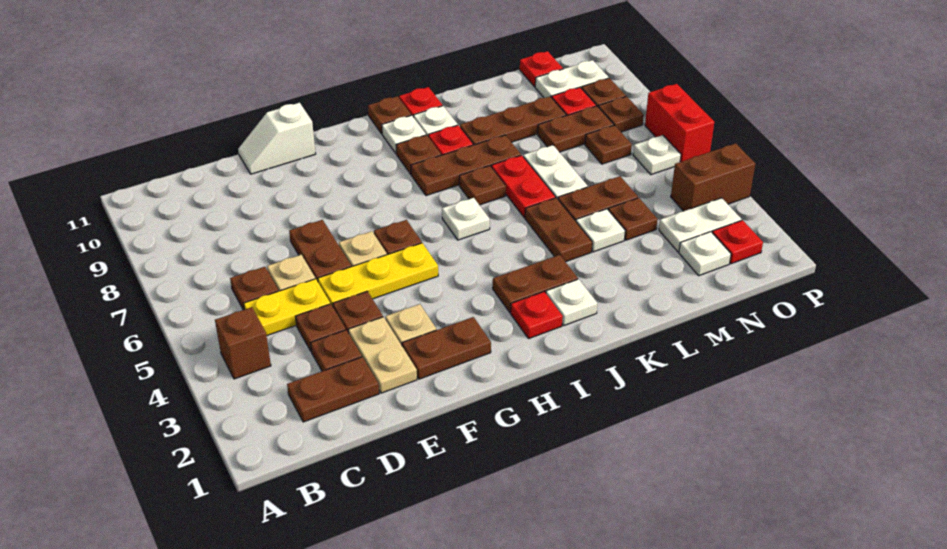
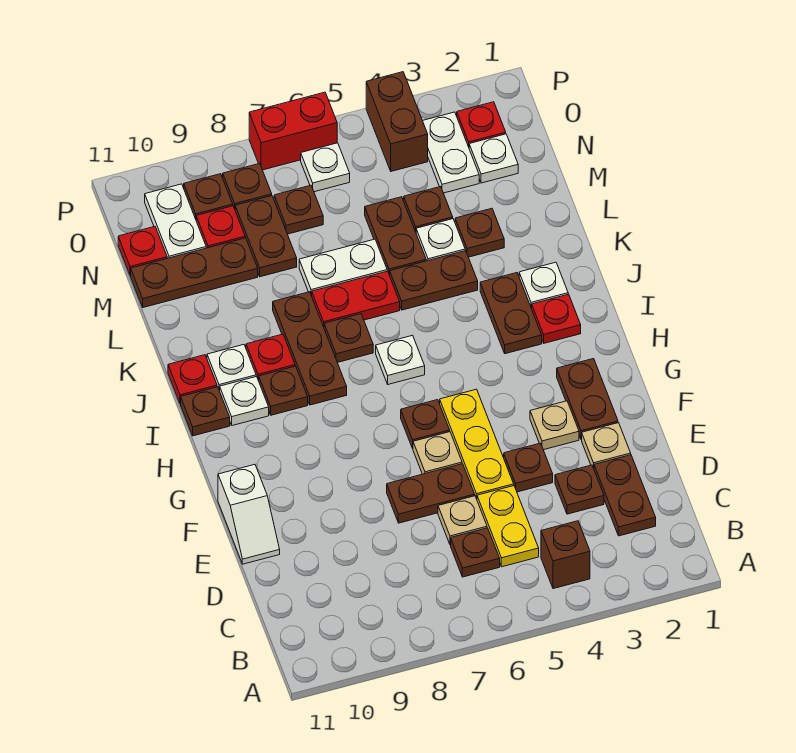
brown plate D4 level 1 -> brown plate L3 level 1
tan plate E2:E3 level 1 -> tan plate E2 level 1
brown plate K9:M9 level 1 -> brown plate M9:M11 level 1

